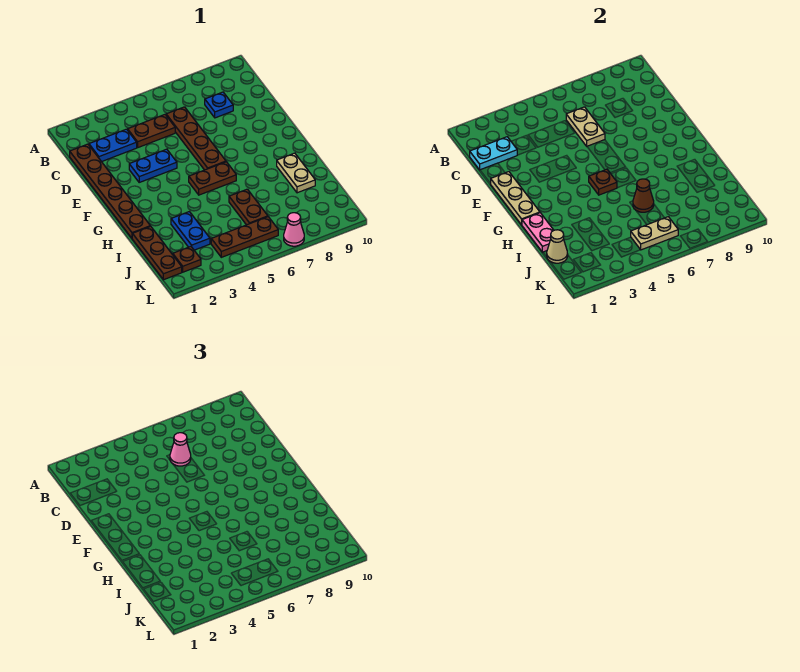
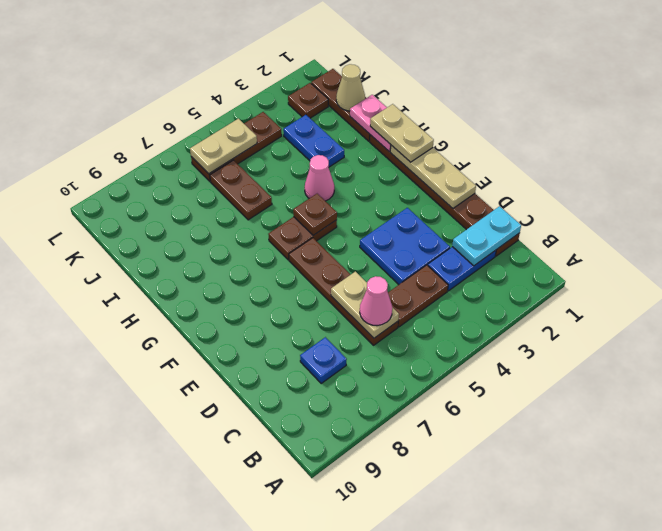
blue plate E3:E4 level 1 -> blue plate D3:E4 level 1
tan plate H9:I9 level 1 -> tan plate G1:H1 level 3
brown cone I6 level 2 -> none
pink cone L7 level 1 -> pink cone H4 level 1

